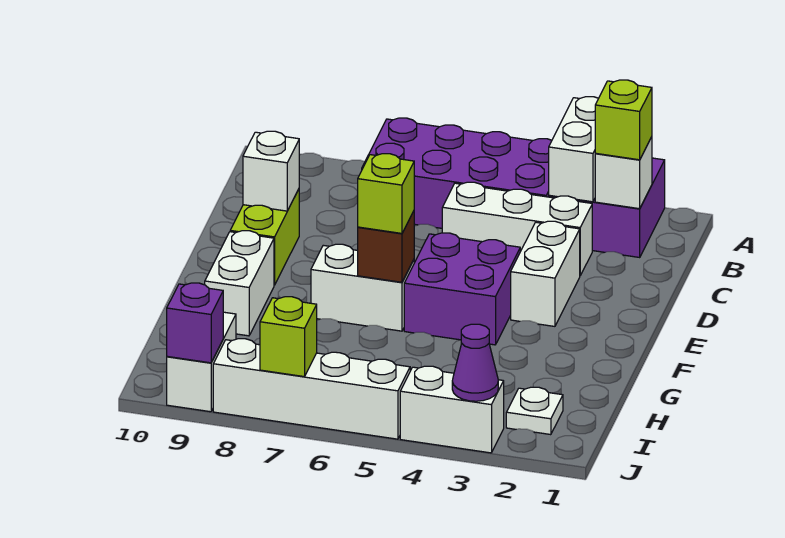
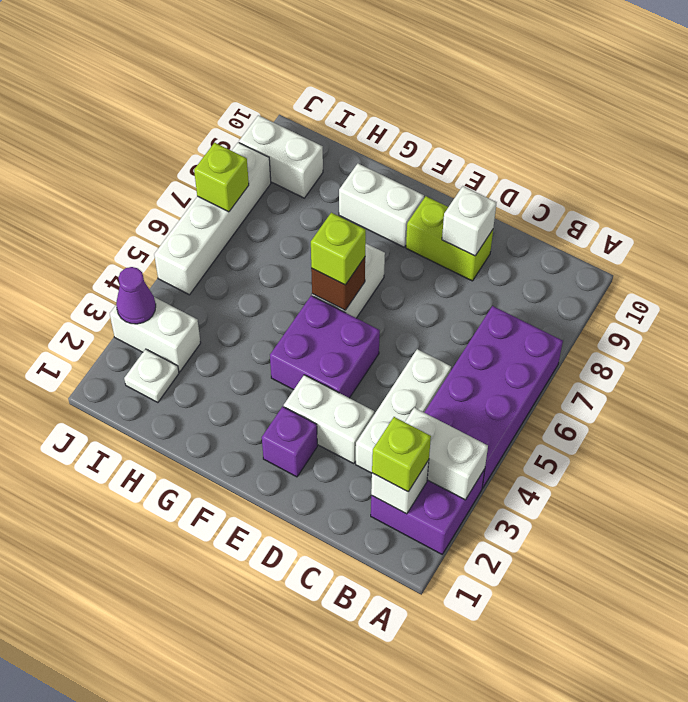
white brick J3:J4 level 1 -> white brick I3:J3 level 1
purple brick J9 level 2 -> purple brick E2 level 1

